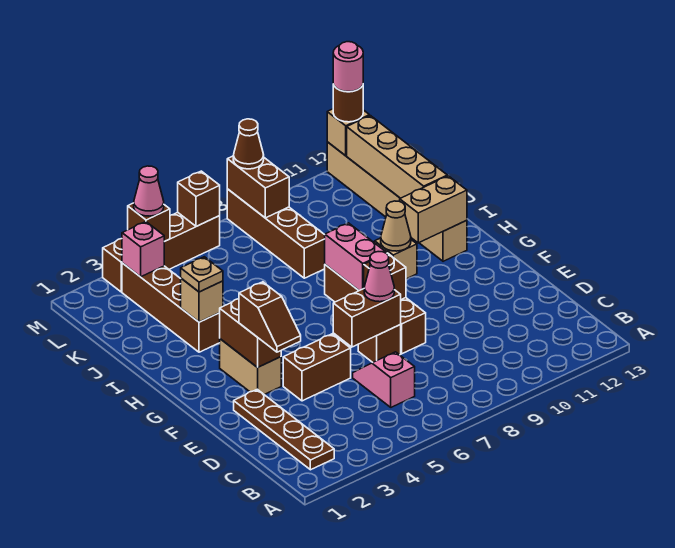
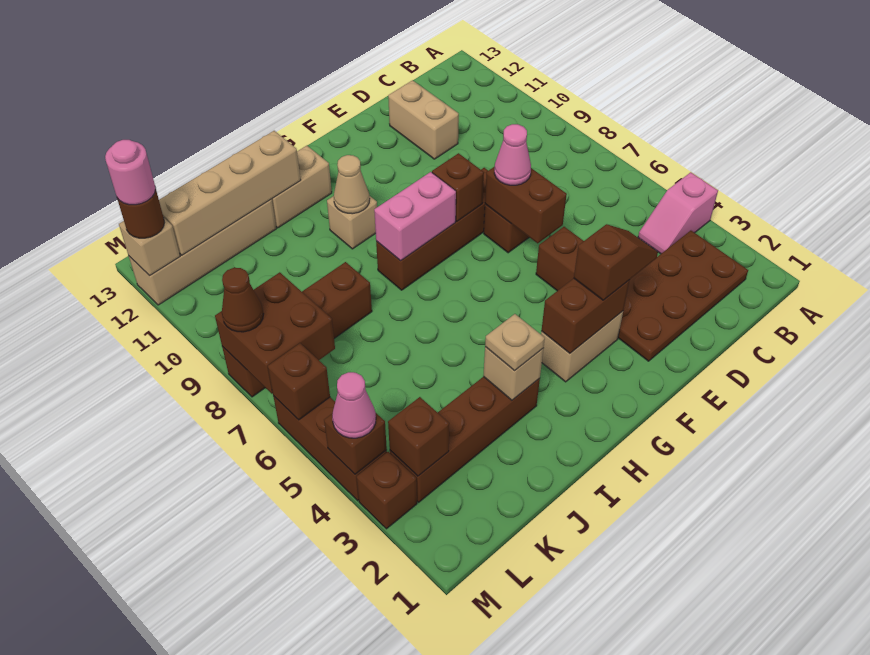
brown plate B2:E2 level 1 -> brown plate B2:E3 level 1
pink slope C6:D6 level 1 top C -> pink slope A4:B4 level 1 top A
tan brick H11:H12 level 2 -> tan brick D11:D12 level 1
pink brick L3 level 2 -> brown brick L3 level 2
brown brick L8:M8 level 2 -> brown brick L7:M8 level 2

